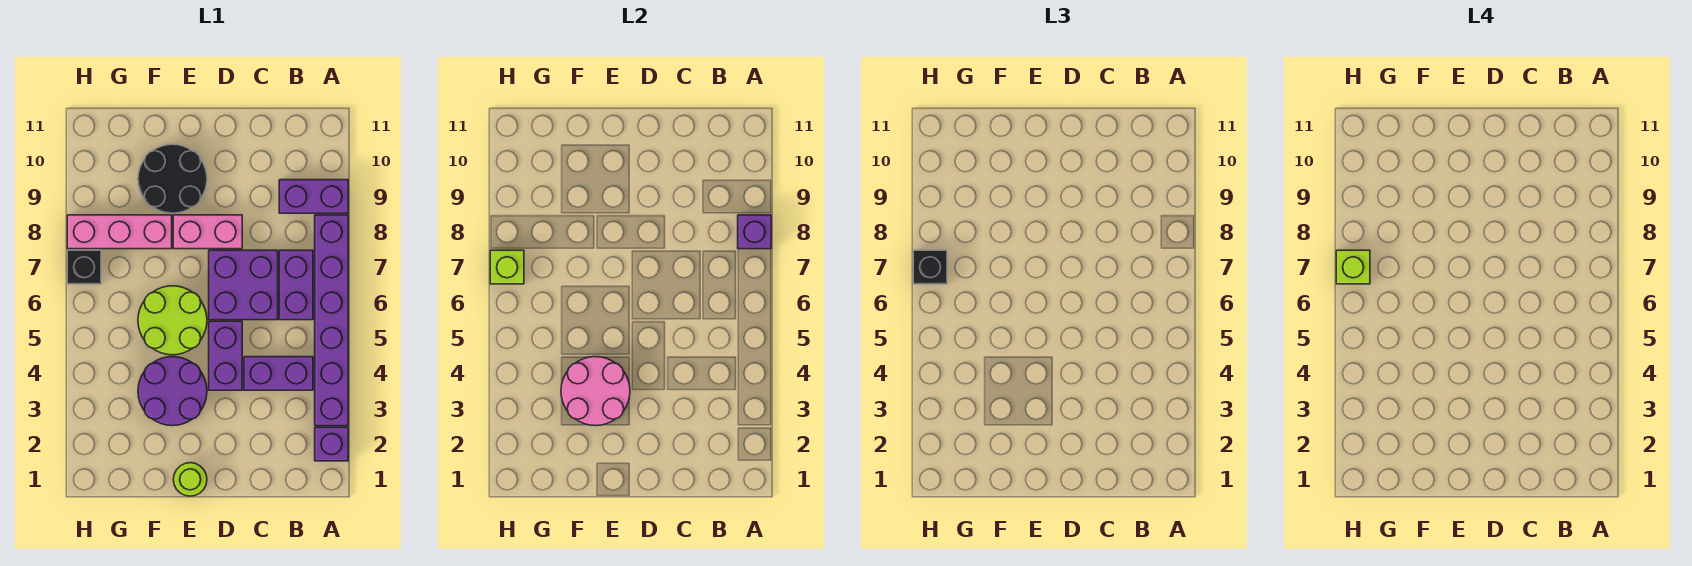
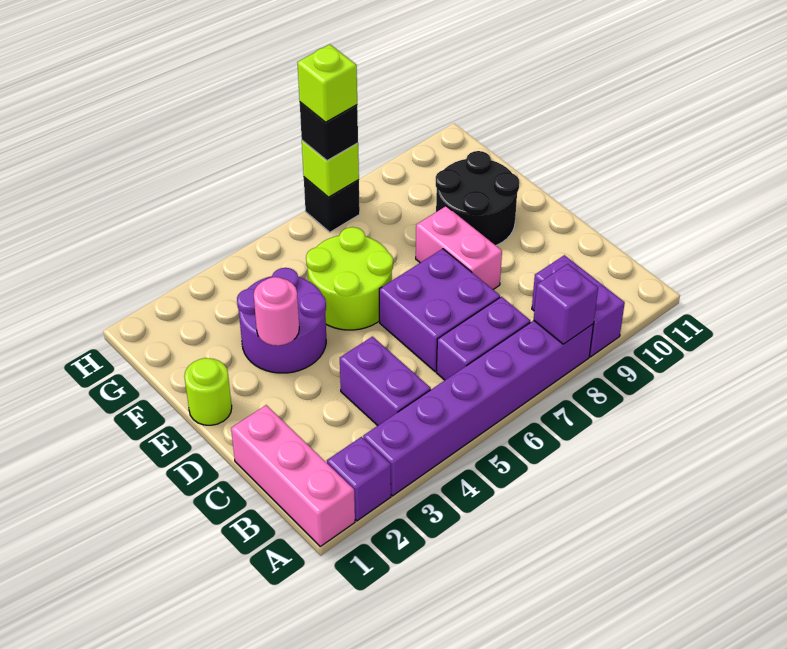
purple brick D4:D5 level 1 -> none
pink round brick E3:F4 level 2 -> pink round brick E3 level 2
pink brick F8:H8 level 1 -> pink brick A1:C1 level 1

